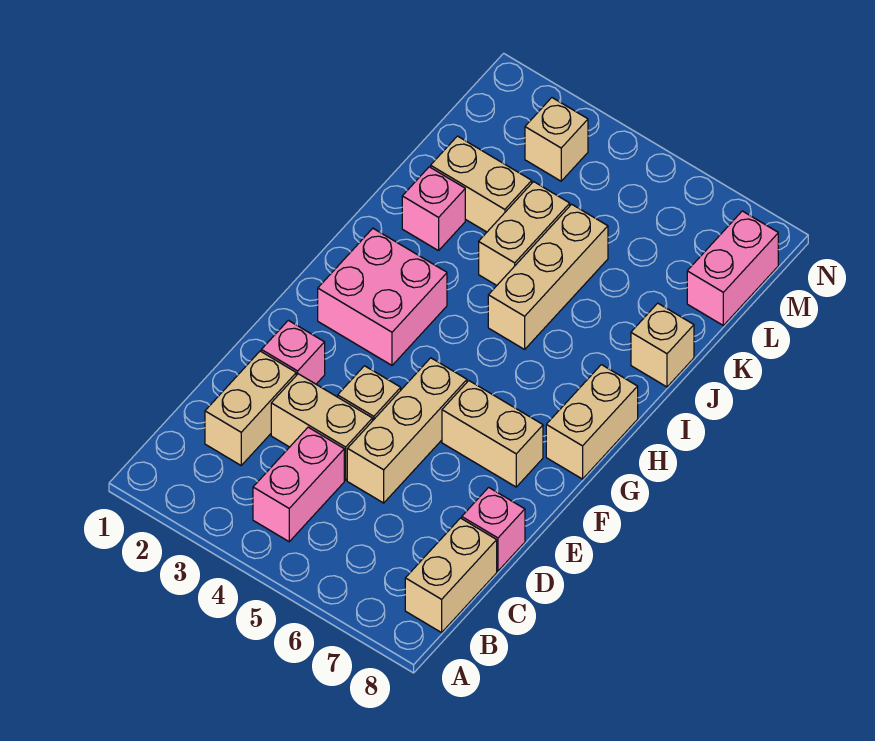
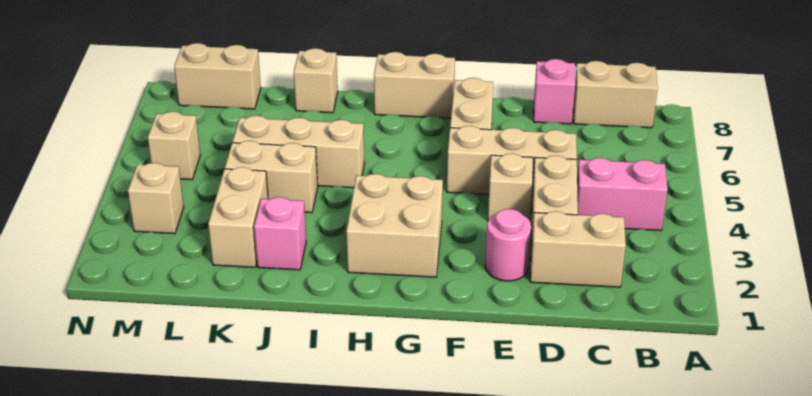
pink brick E2 level 1 -> pink round brick E2 level 1
pink brick G2:H3 level 1 -> tan brick G2:H3 level 1
pink brick L8:M8 level 1 -> tan brick L8:M8 level 1
none -> tan brick M5 level 1

